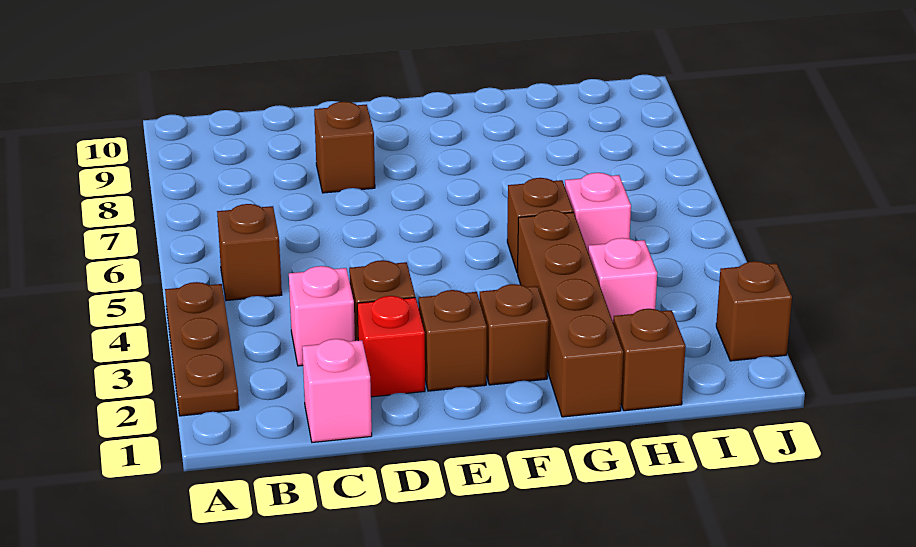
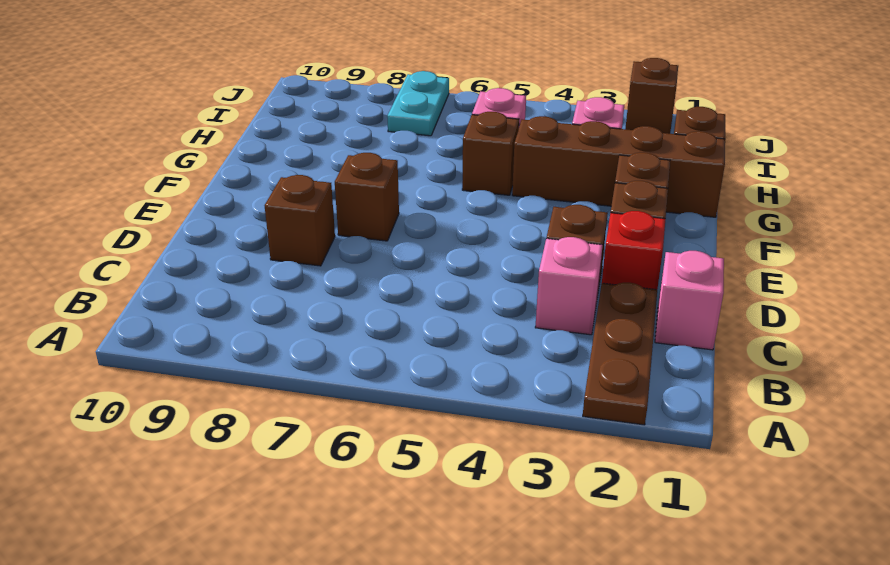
brown plate A2:A4 level 1 -> brown plate A2:C2 level 1
brown brick B5 level 1 -> brown brick E7 level 1
none -> cyan plate I7:J7 level 1

